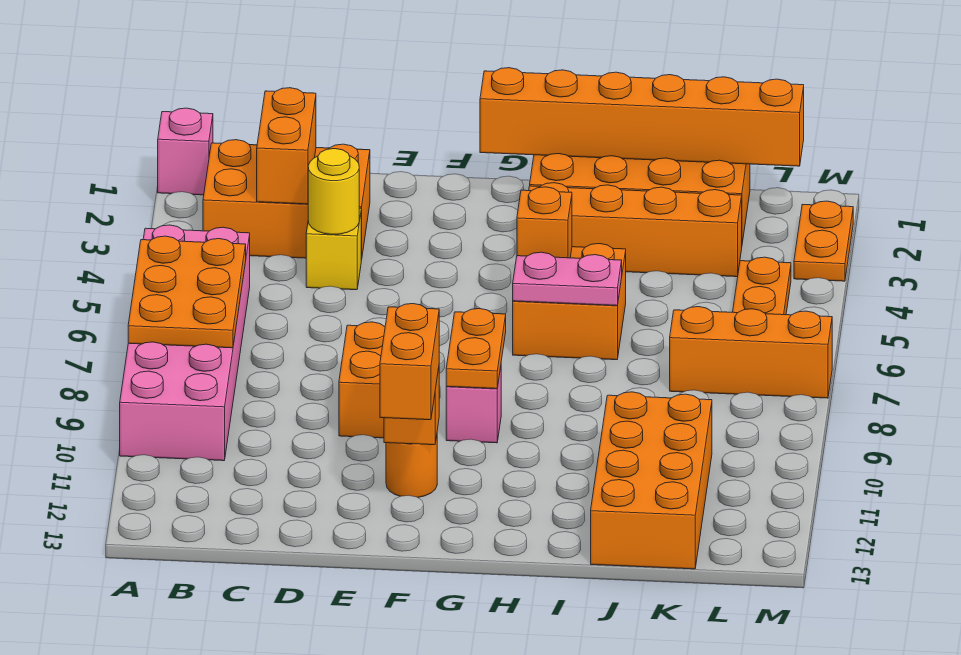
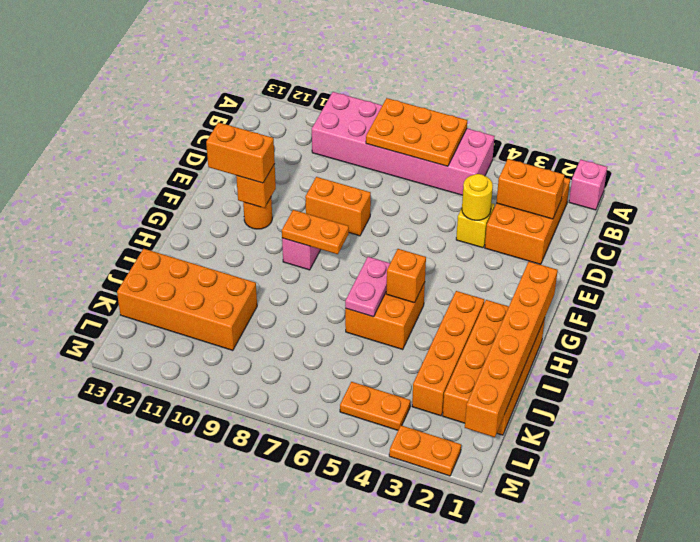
orange brick K7:M7 level 1 -> none

